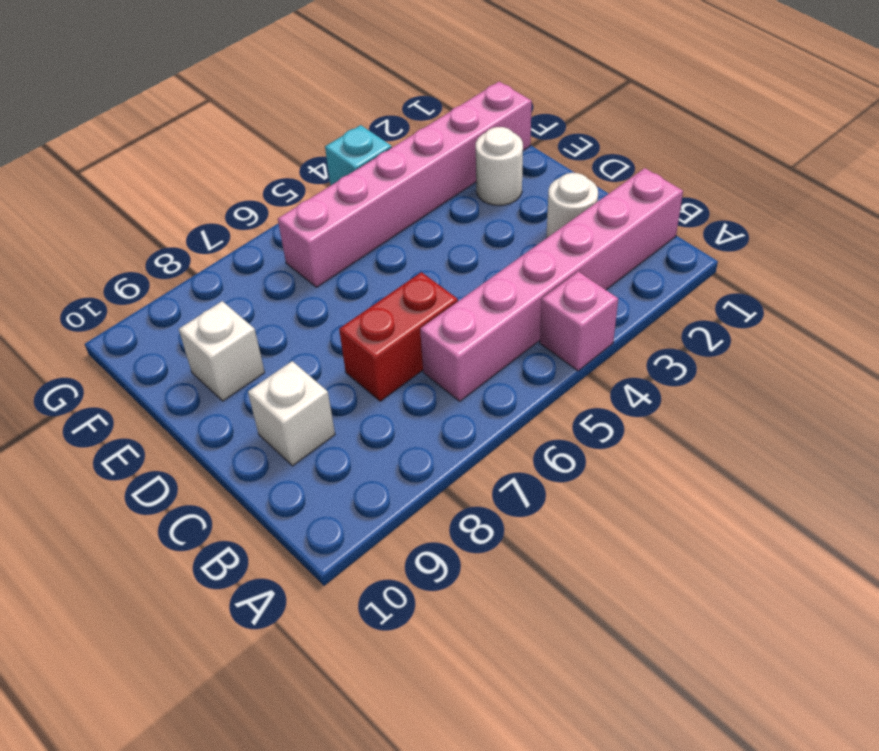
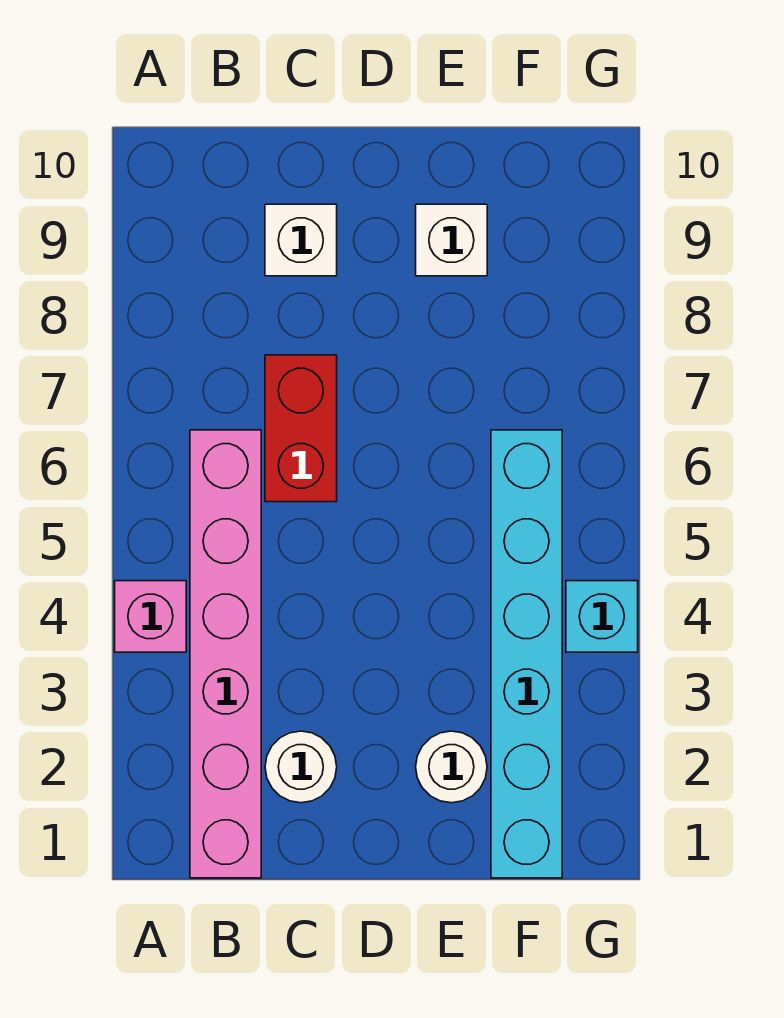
pink brick F1:F6 level 1 -> cyan brick F1:F6 level 1

